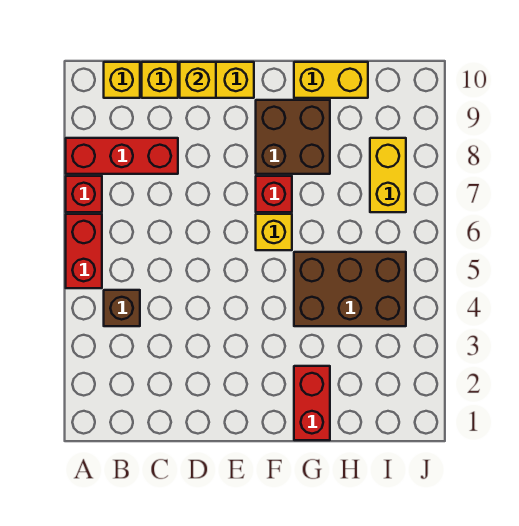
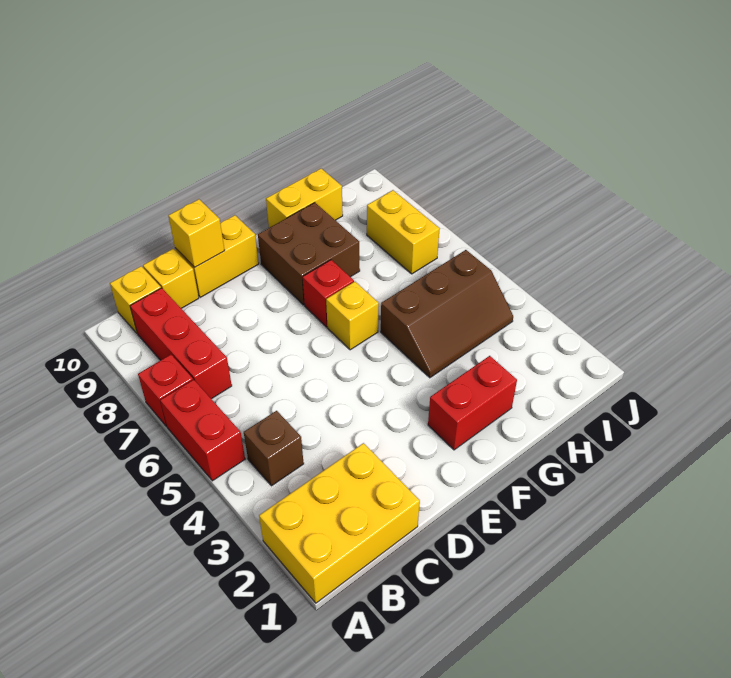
none -> yellow brick A1:C2 level 1
red brick A8:C8 level 1 -> red brick B7:B9 level 1
red brick G1:G2 level 1 -> red brick F2:G2 level 1
brown brick G4:I5 level 1 -> brown slope G4:I5 level 1 top 5

